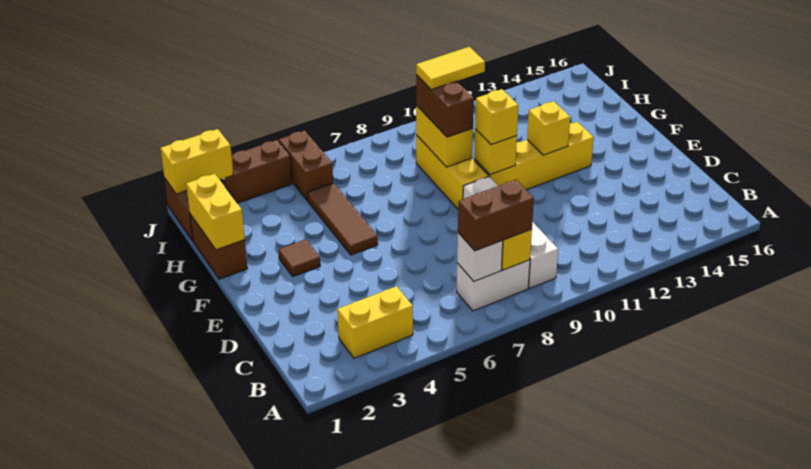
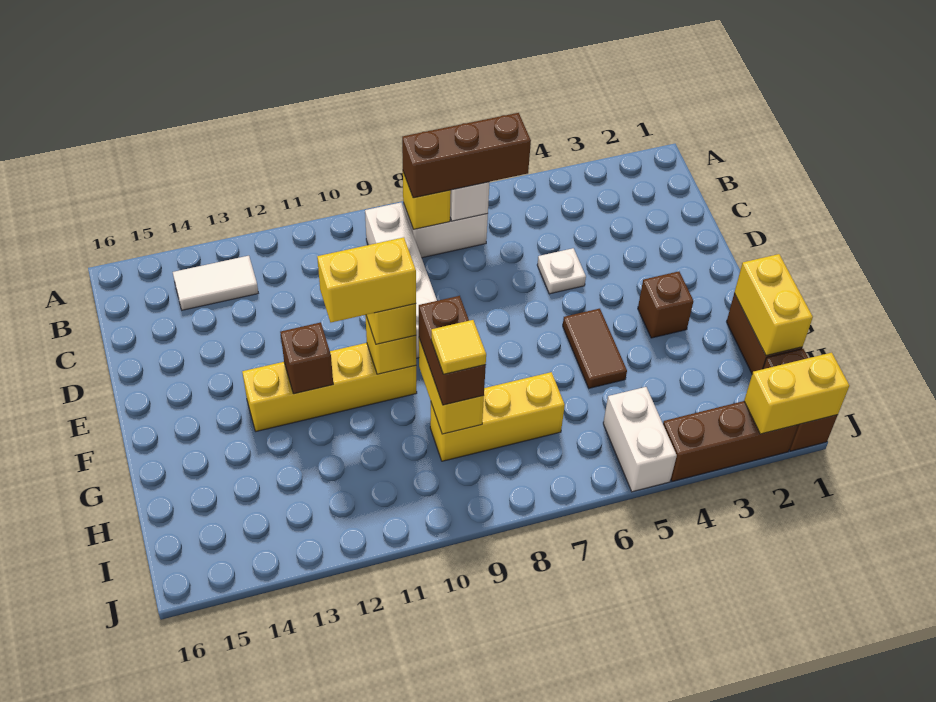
yellow brick B3:B4 level 1 -> yellow brick F10:F11 level 4
brown brick B7:B8 level 3 -> brown brick B6:B8 level 3
none -> white tile B13:B14 level 1
none -> white plate D5 level 1
brown tile F3 level 1 -> brown brick F3 level 1
brown tile F5:H5 level 1 -> brown tile F5:G5 level 1
yellow brick F9:H9 level 1 -> yellow brick H7:H9 level 1
yellow brick F12 level 2 -> brown brick F12 level 2
yellow tile H9:H10 level 4 -> yellow tile H9 level 4
brown brick I5:J5 level 1 -> white brick I5:J5 level 1
brown brick J3:J4 level 1 -> brown brick J2:J4 level 1

